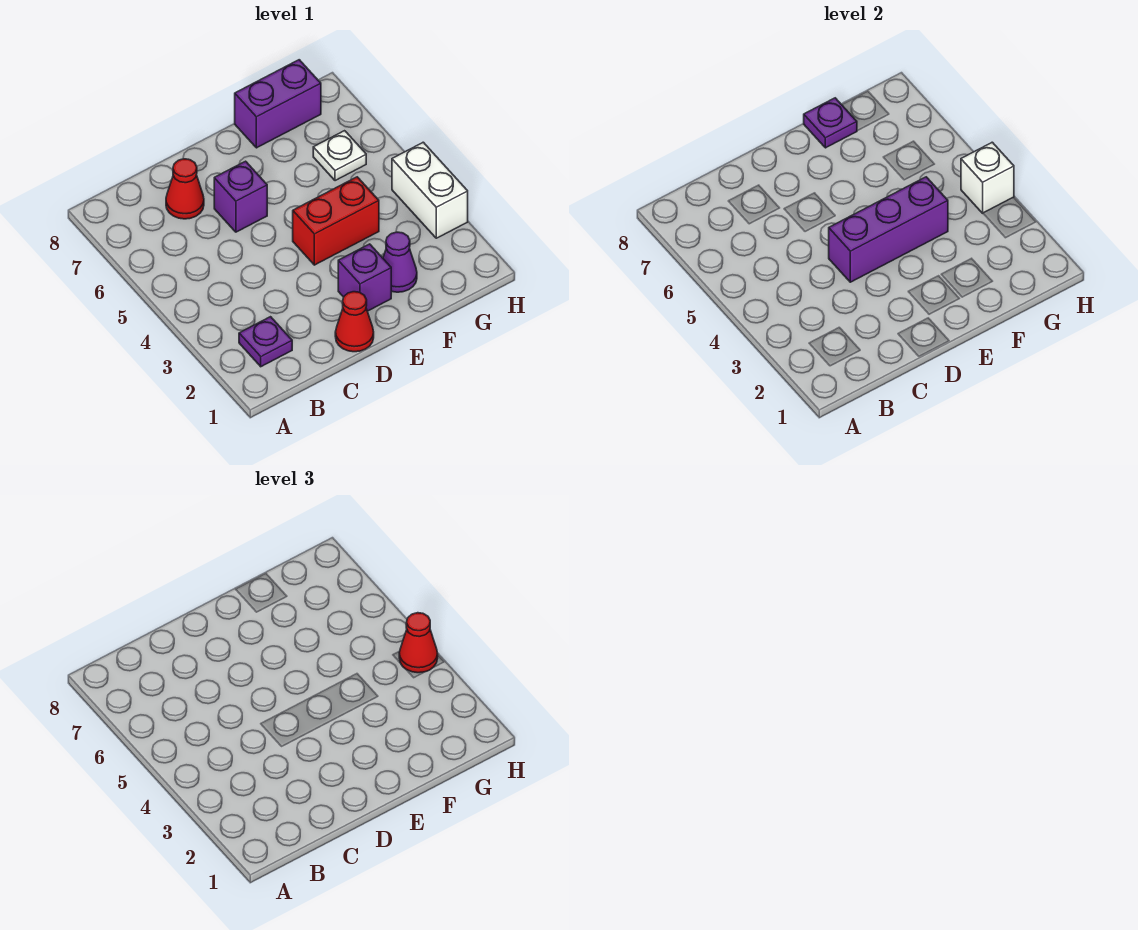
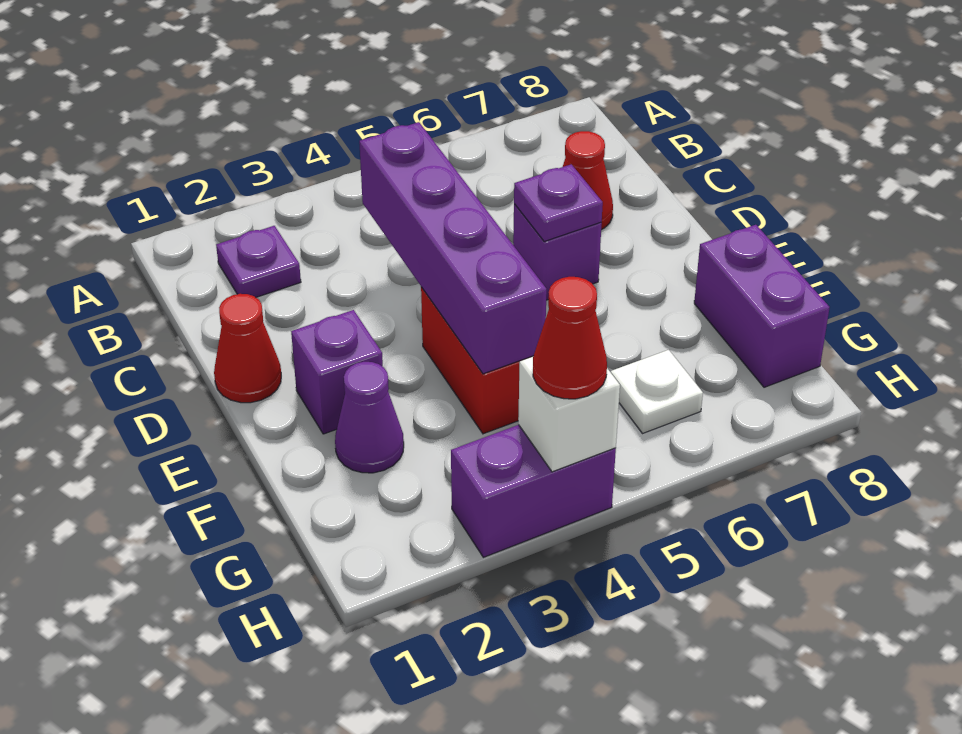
purple brick D4:F4 level 2 -> purple brick C4:F4 level 2
purple plate F8 level 2 -> purple plate D6 level 2
white brick H3:H4 level 1 -> purple brick H3:H4 level 1

